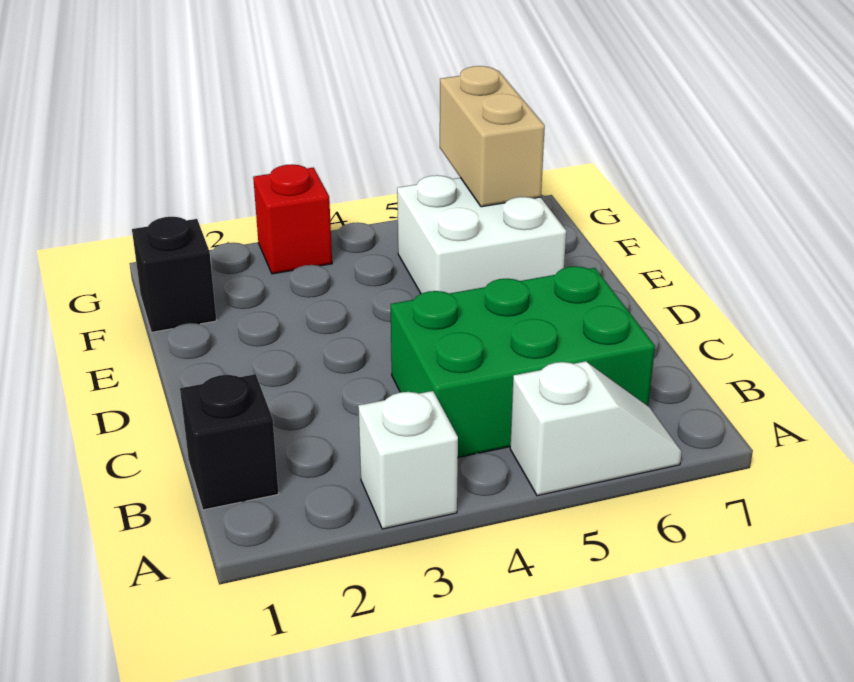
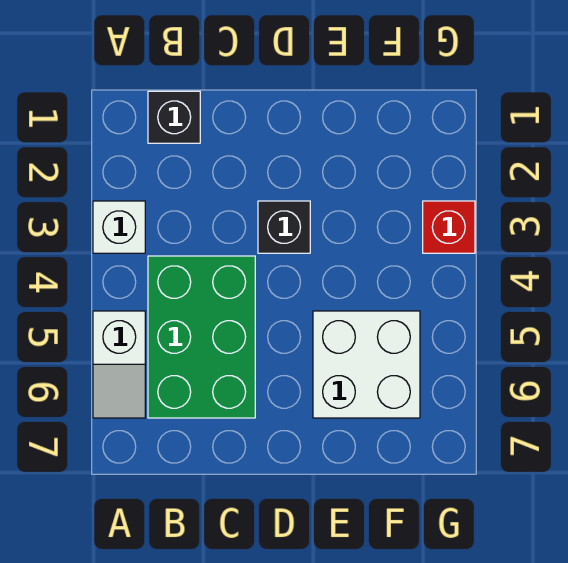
black brick F1 level 1 -> black brick D3 level 1
tan brick F6:G6 level 2 -> none

